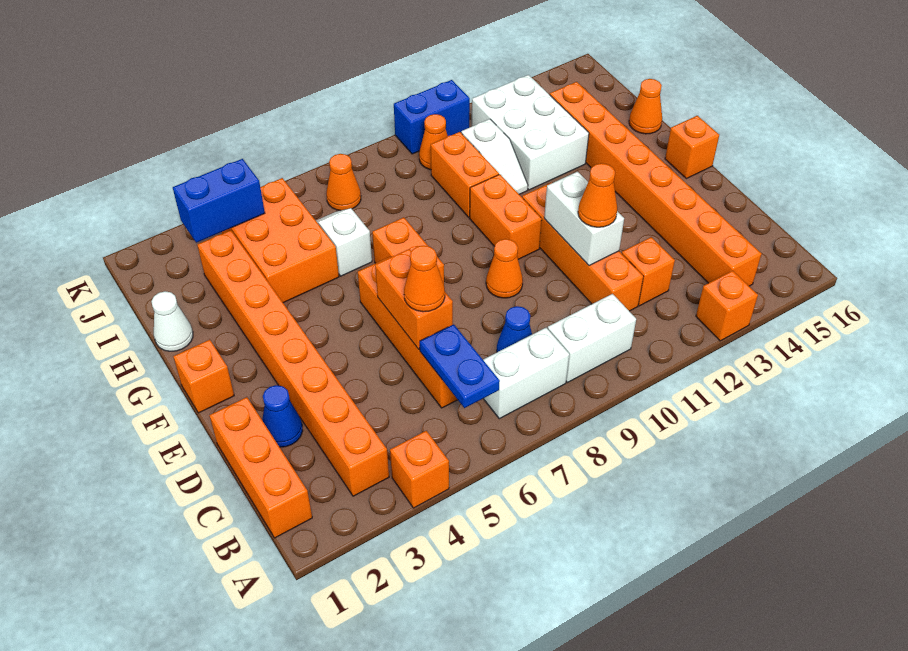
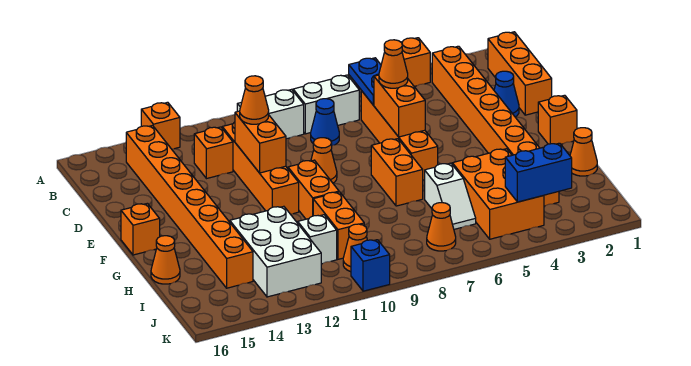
white brick D11:E11 level 2 -> orange brick D11:E11 level 2
white cone H1 level 1 -> orange cone H1 level 1
blue brick K10:K11 level 1 -> blue brick K10 level 1

